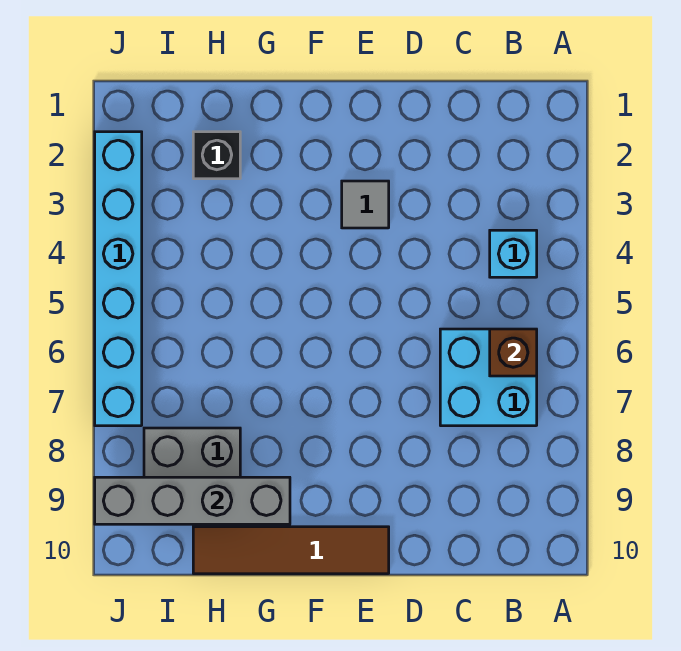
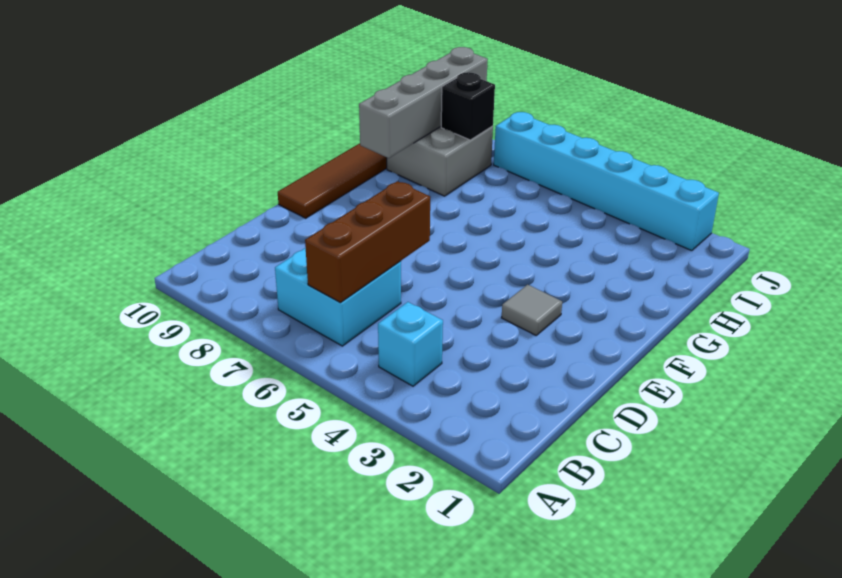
brown brick B6 level 2 -> brown brick B6:D6 level 2
black brick H2 level 1 -> black brick I8 level 2

